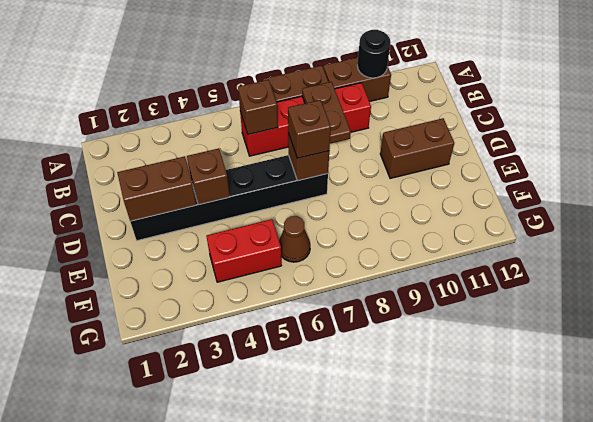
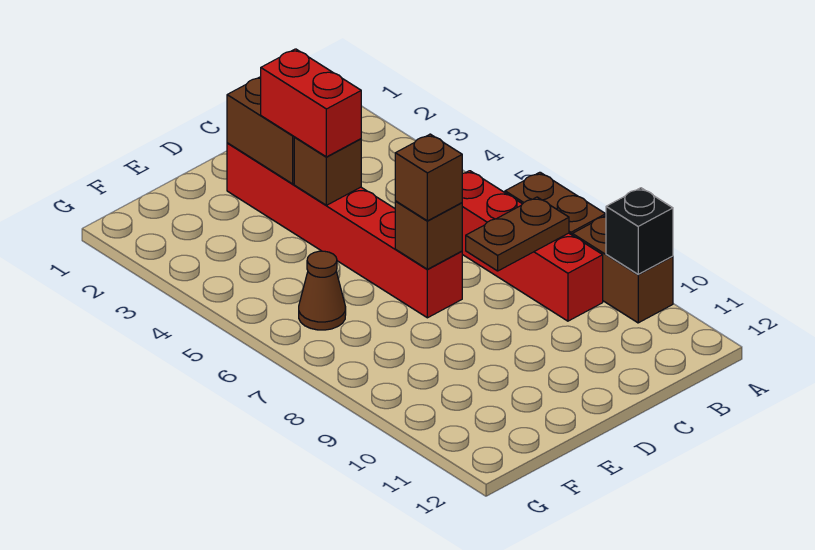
black round brick A10 level 2 -> black brick A10 level 2
brown brick B6 level 2 -> none
black brick D2:D7 level 1 -> red brick D2:D7 level 1
brown brick D10:D11 level 1 -> none
red brick F4:F5 level 1 -> red brick D3:D4 level 3

